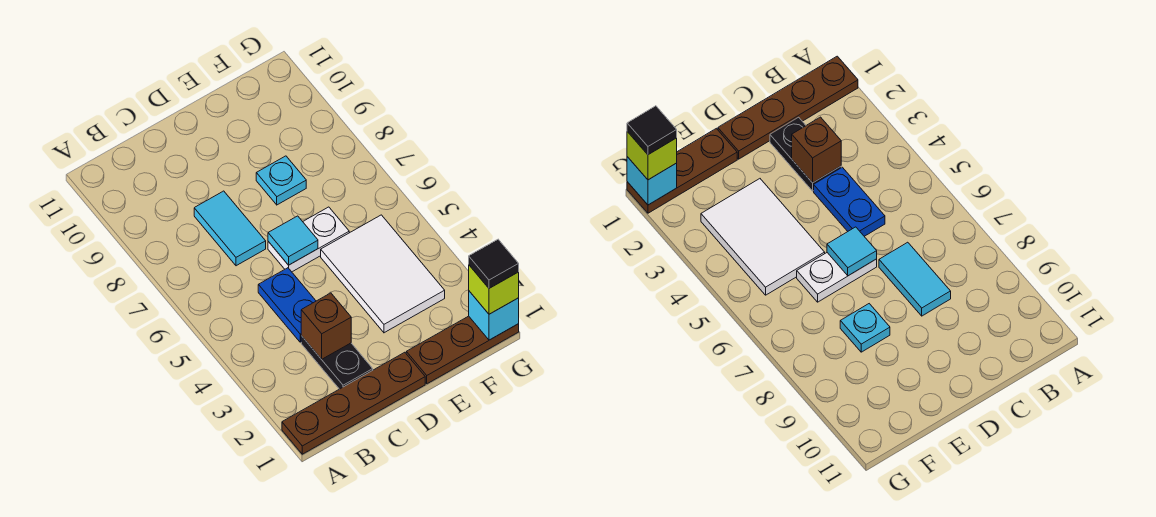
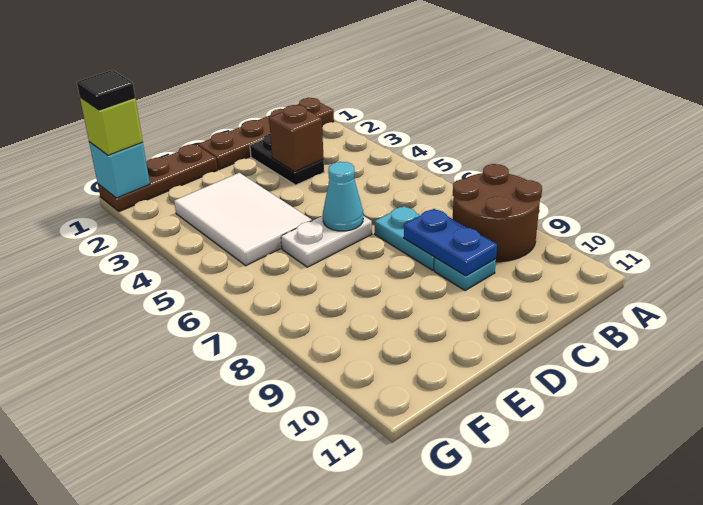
none -> brown round brick A8:B9 level 1
blue plate C4:C5 level 1 -> blue plate C8:C9 level 2
cyan tile C7:C8 level 1 -> cyan plate C7:C8 level 1
cyan tile D6 level 2 -> cyan cone D6 level 2
cyan plate E8 level 1 -> cyan plate C9 level 1

